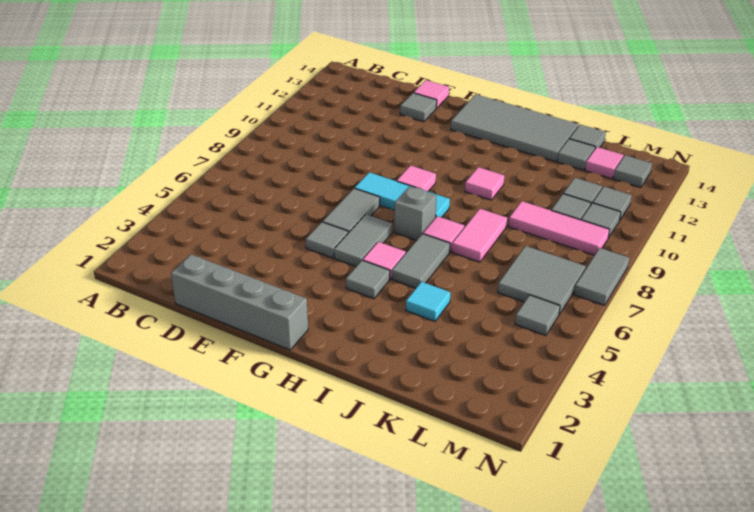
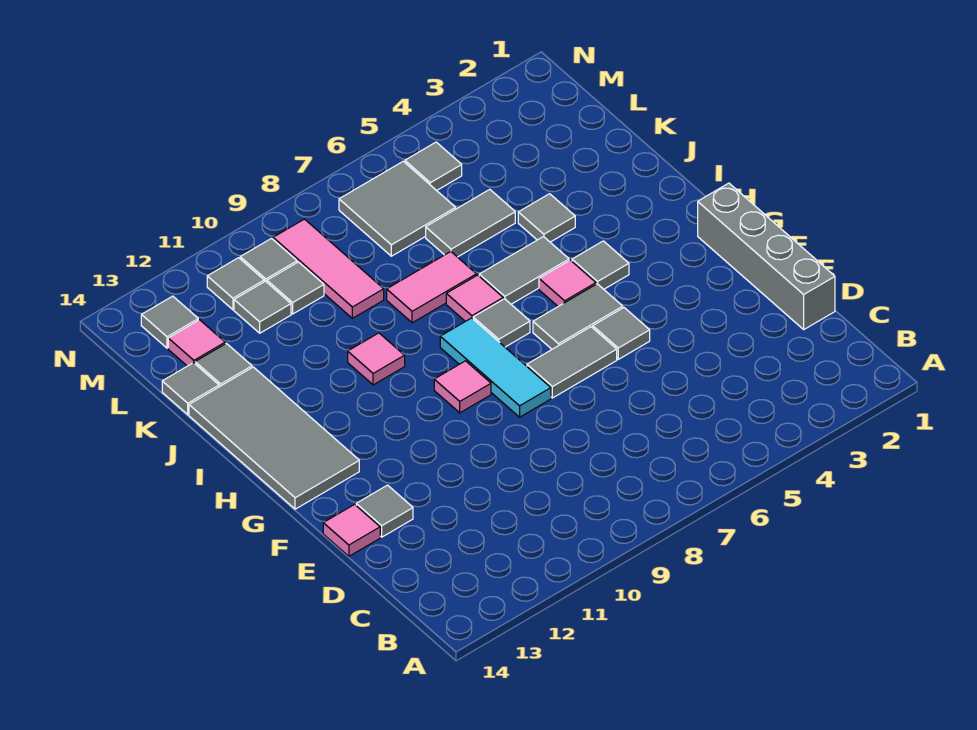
grey brick H7 level 1 -> grey tile H7 level 1
cyan tile J4 level 1 -> grey tile J4 level 1
grey tile N7:N8 level 1 -> grey tile K5:K6 level 1

